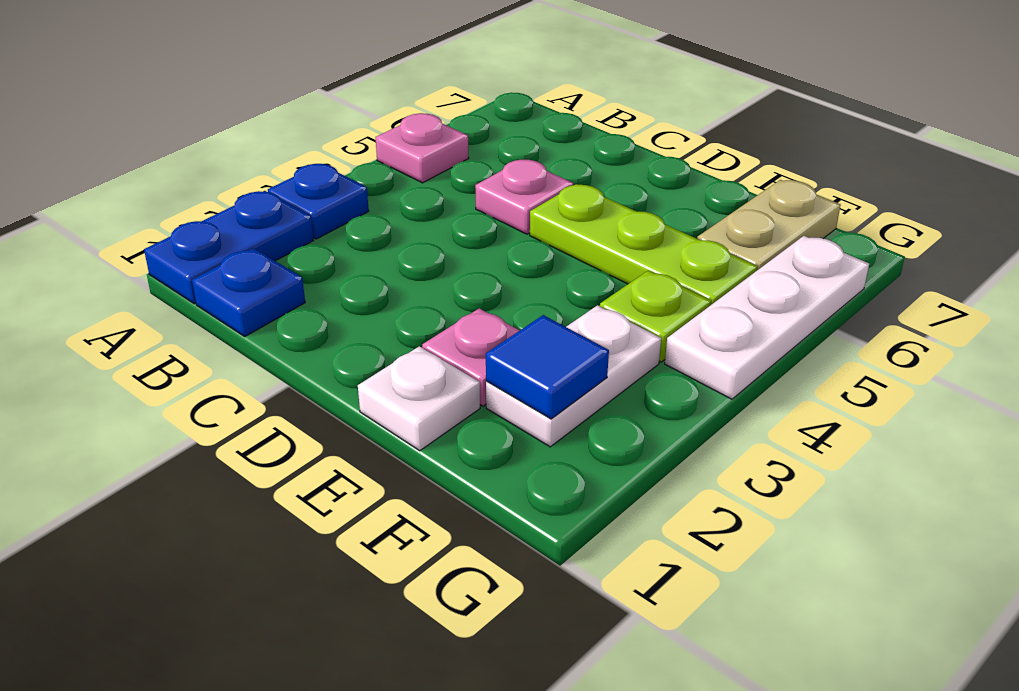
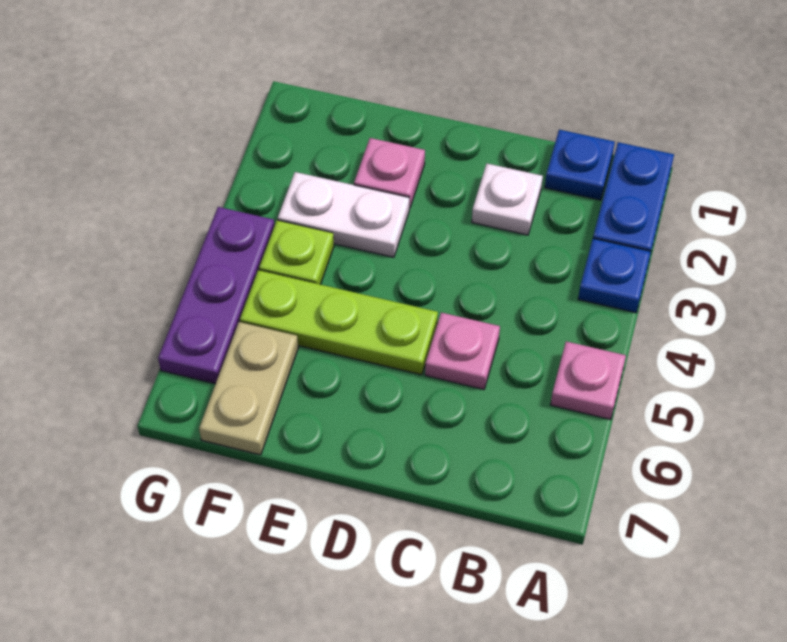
white plate E1 level 1 -> white plate C2 level 1
white plate F2:F3 level 1 -> white plate E3:F3 level 1
blue tile F2 level 2 -> none
white plate G4:G6 level 1 -> purple plate G4:G6 level 1

